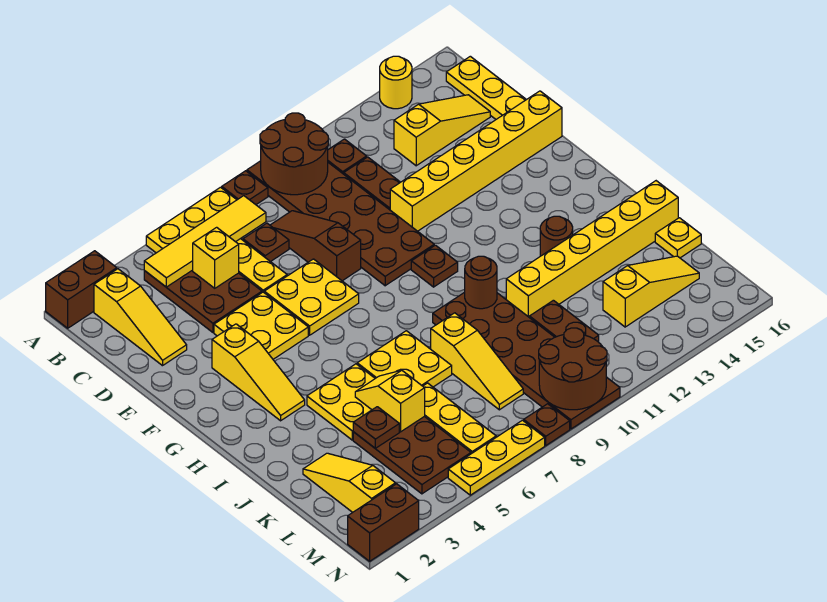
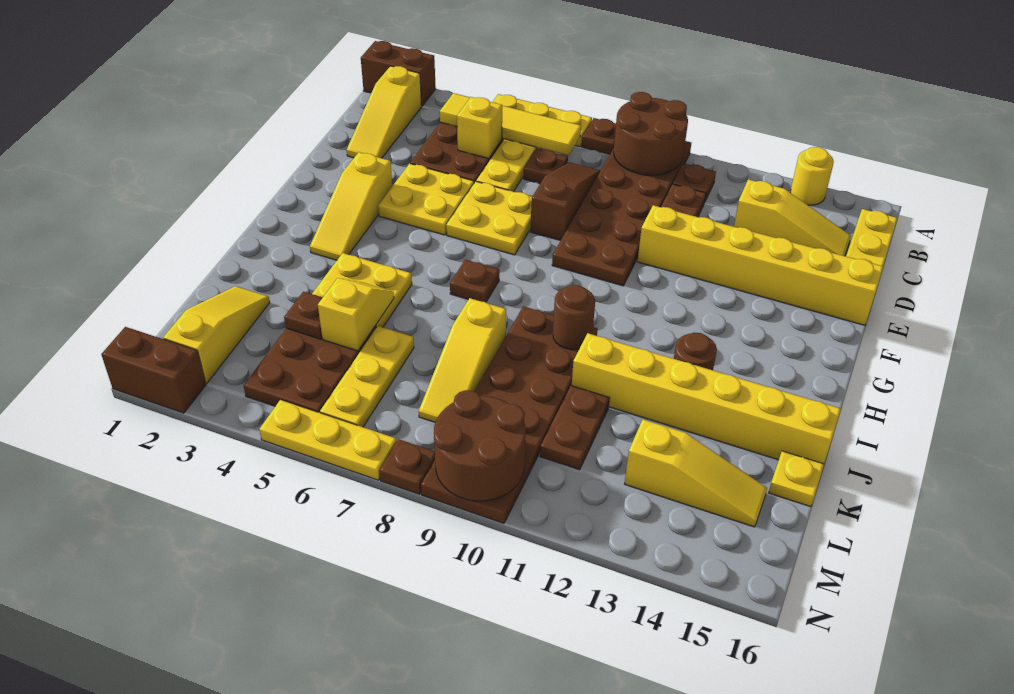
brown plate G10 level 1 -> brown plate H7 level 1
yellow plate I6:J7 level 1 -> none

